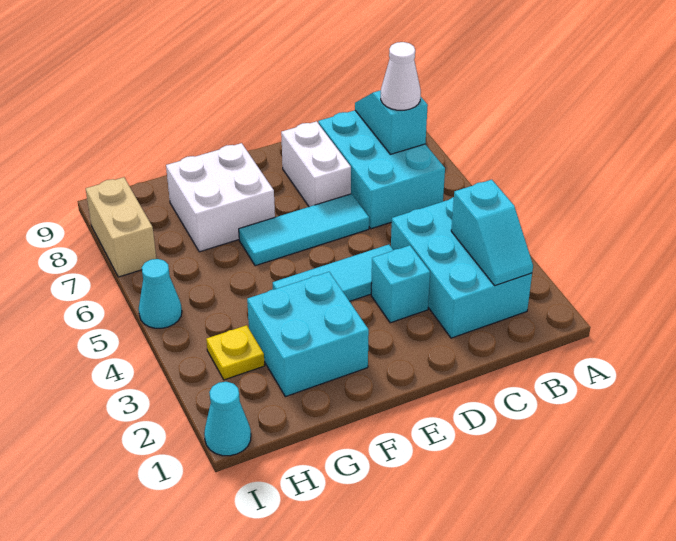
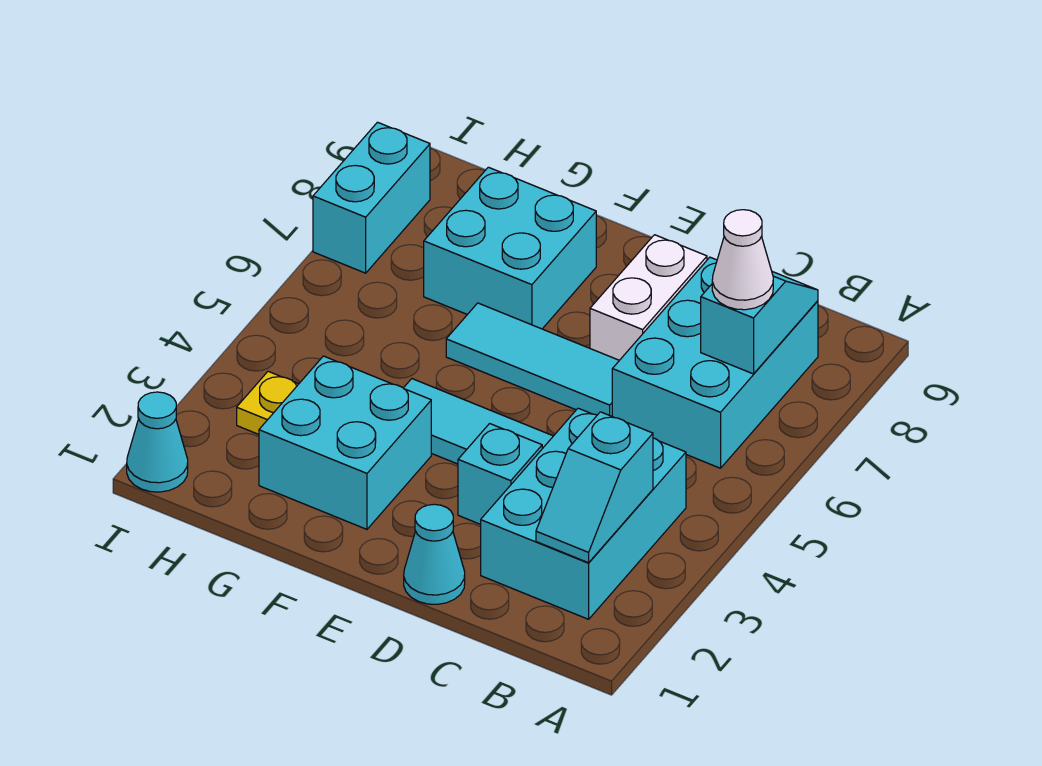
white brick F7:G8 level 1 -> cyan brick F7:G8 level 1
cyan cone I5 level 1 -> cyan cone D1 level 1
tan brick I7:I8 level 1 -> cyan brick I7:I8 level 1

